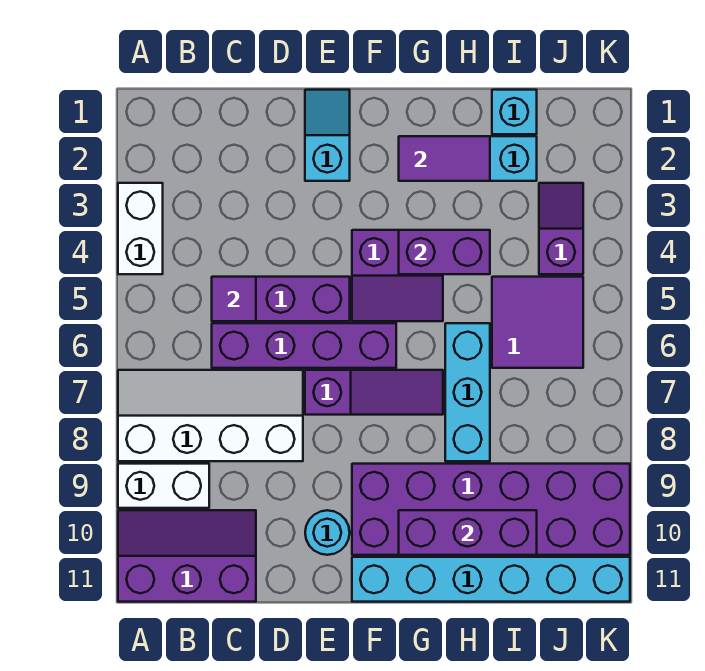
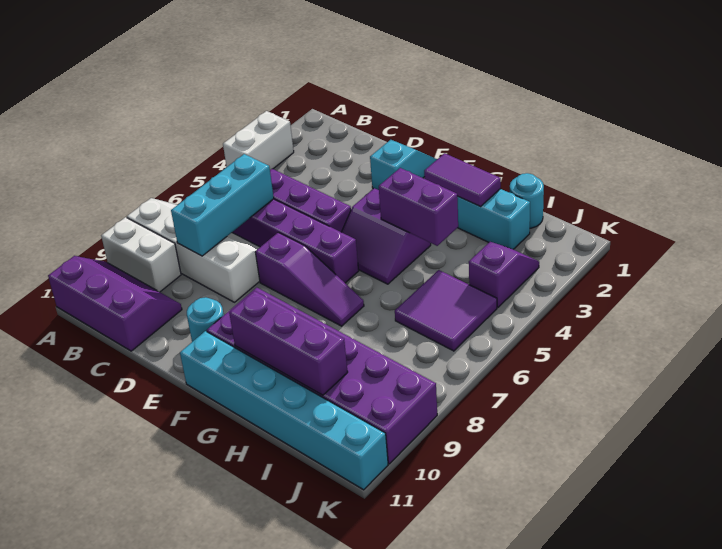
purple tile C5 level 2 -> none
cyan brick H6:H8 level 1 -> cyan brick C6:C8 level 2
cyan brick I1 level 1 -> cyan round brick I1 level 1

